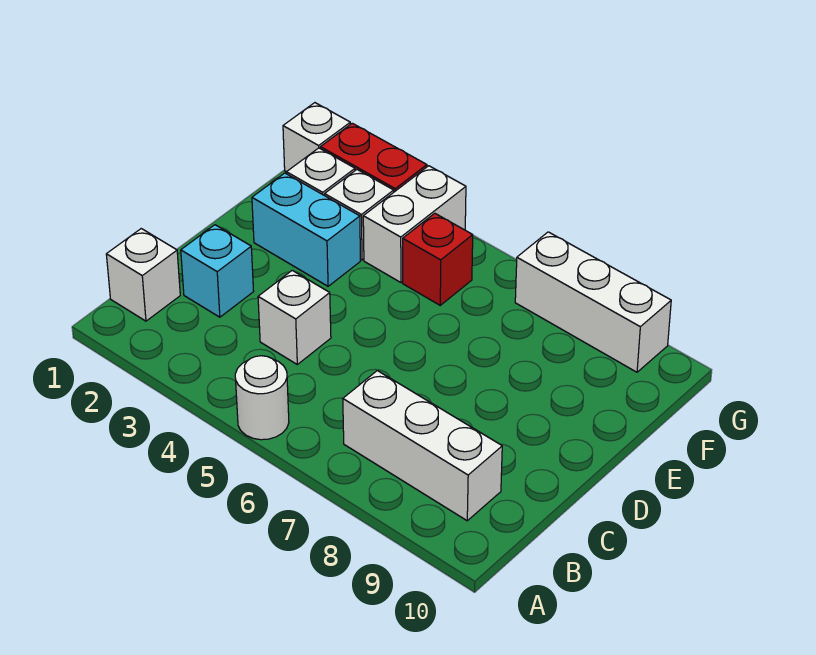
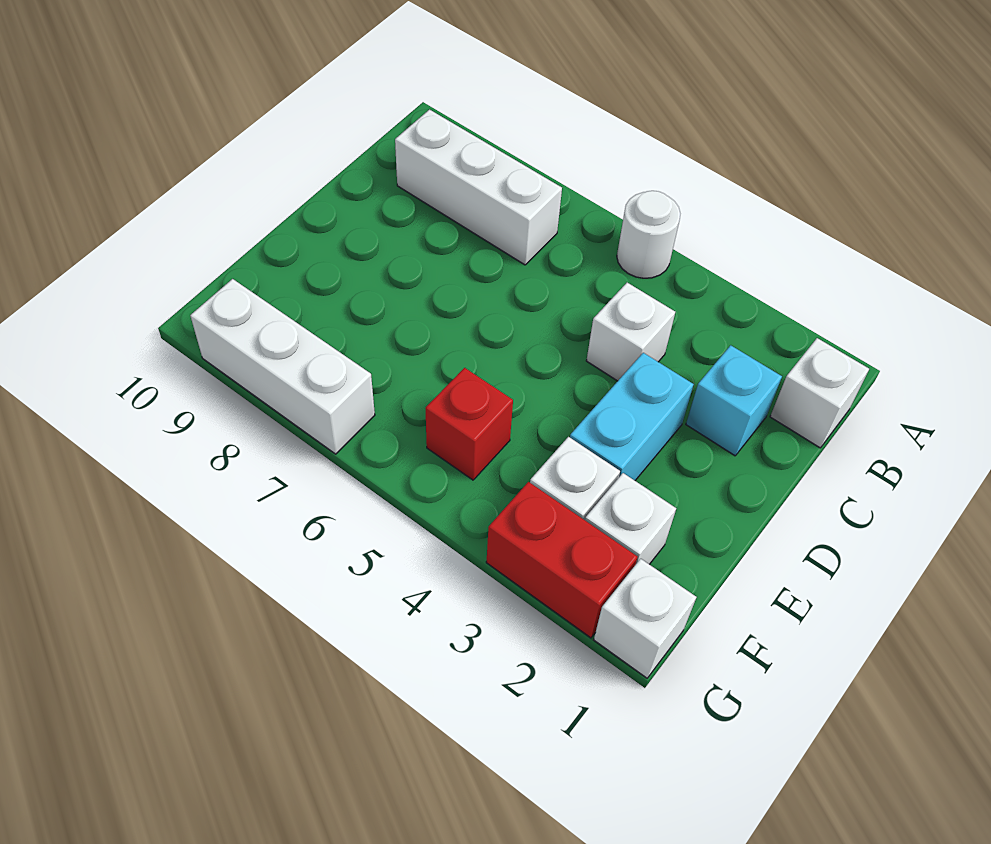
cyan brick E2:E3 level 1 -> cyan brick D3:E3 level 1
white brick F4:G4 level 1 -> none

